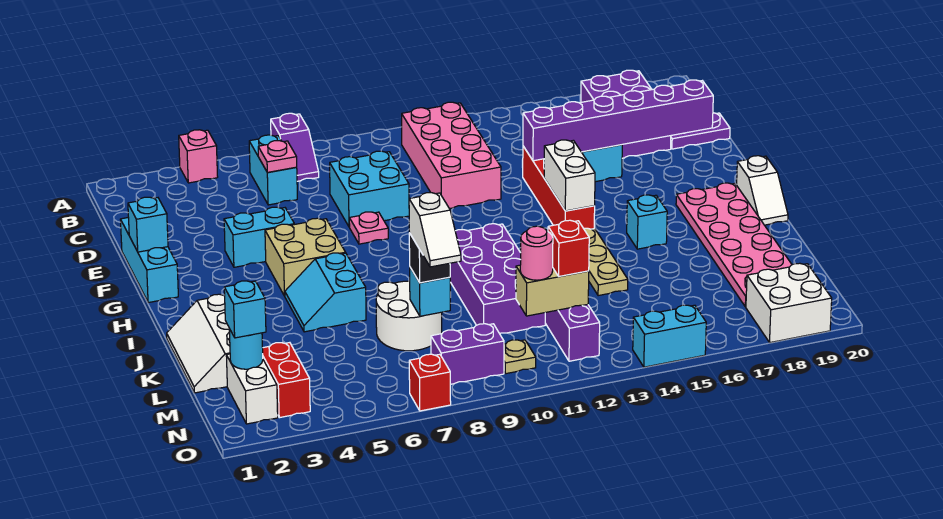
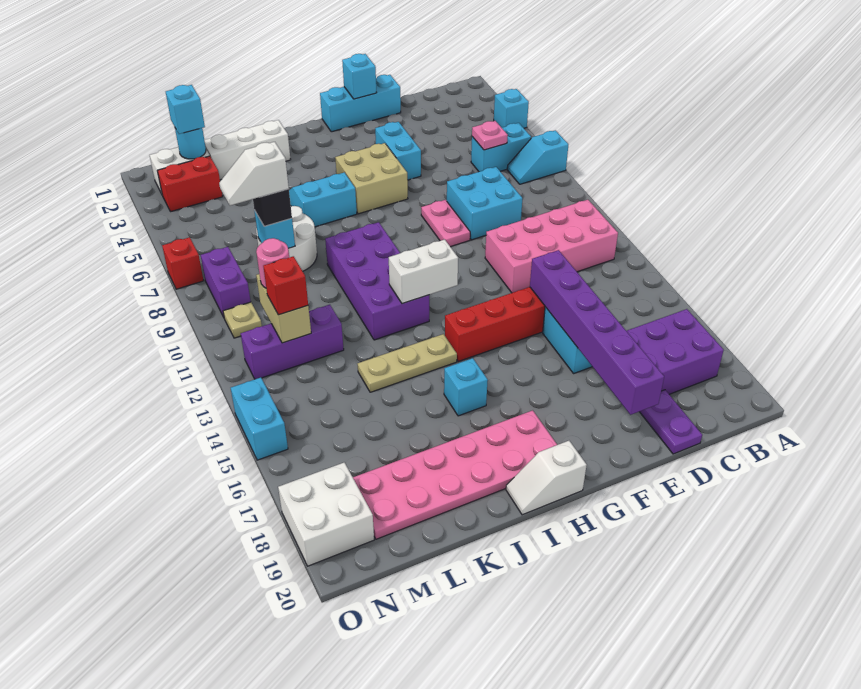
pink brick A4 level 1 -> cyan brick A4 level 1
purple slope A7:B7 level 1 top A -> cyan slope A7:B7 level 1 top A
pink plate F8 level 1 -> pink plate F8:F9 level 1
white brick G14:H14 level 2 -> white brick H12:I12 level 2
purple brick I10:L11 level 1 -> purple brick I9:J12 level 1

